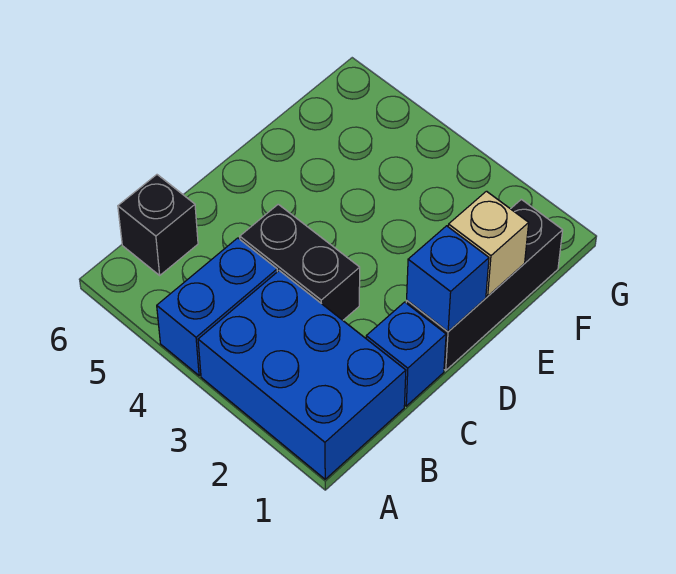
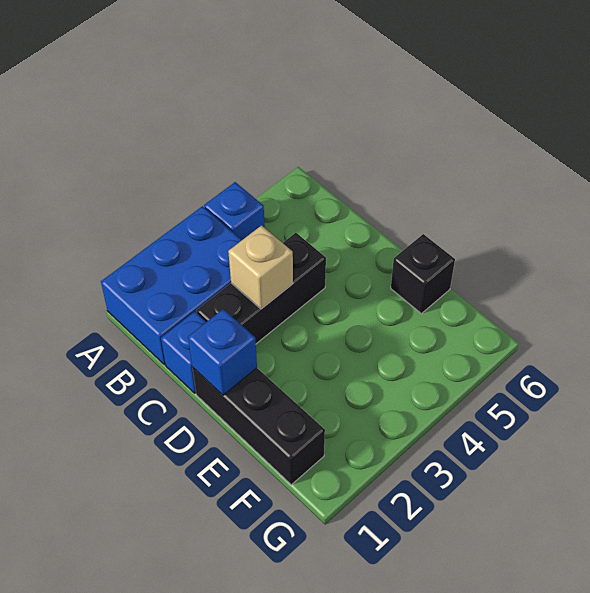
blue brick A4:B4 level 1 -> blue brick A4 level 1
black brick B6 level 1 -> black brick E6 level 1
black brick C3:C4 level 1 -> black brick C2:C4 level 1
tan brick E1 level 2 -> tan brick C3 level 2

